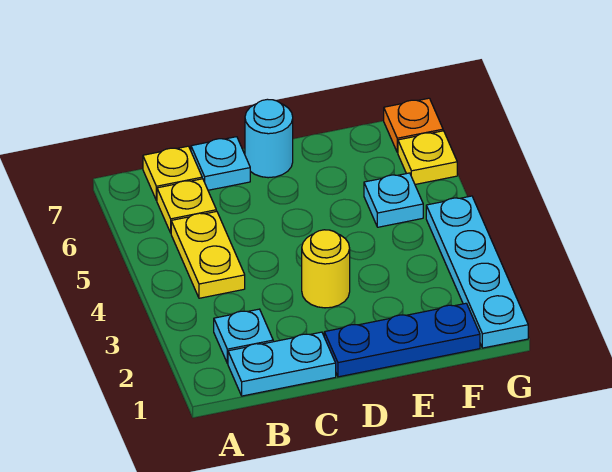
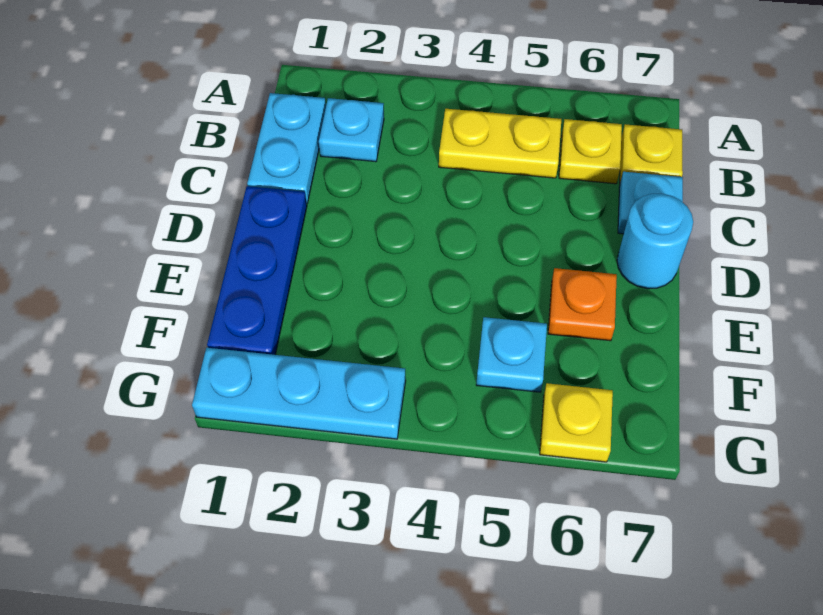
yellow round brick D3 level 1 -> none
cyan plate G1:G4 level 1 -> cyan plate G1:G3 level 1
orange plate G7 level 1 -> orange plate E6 level 1

